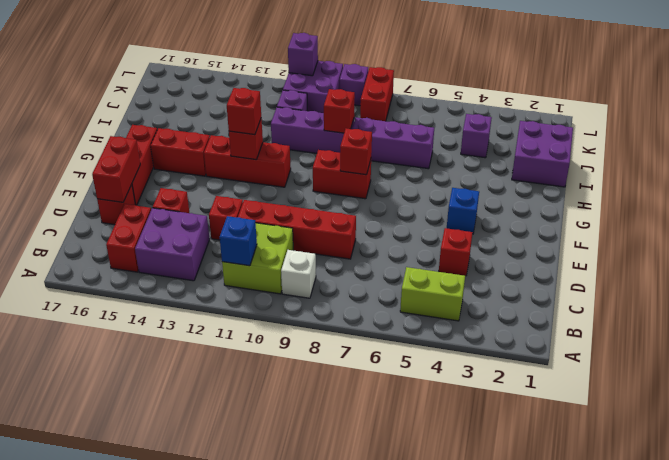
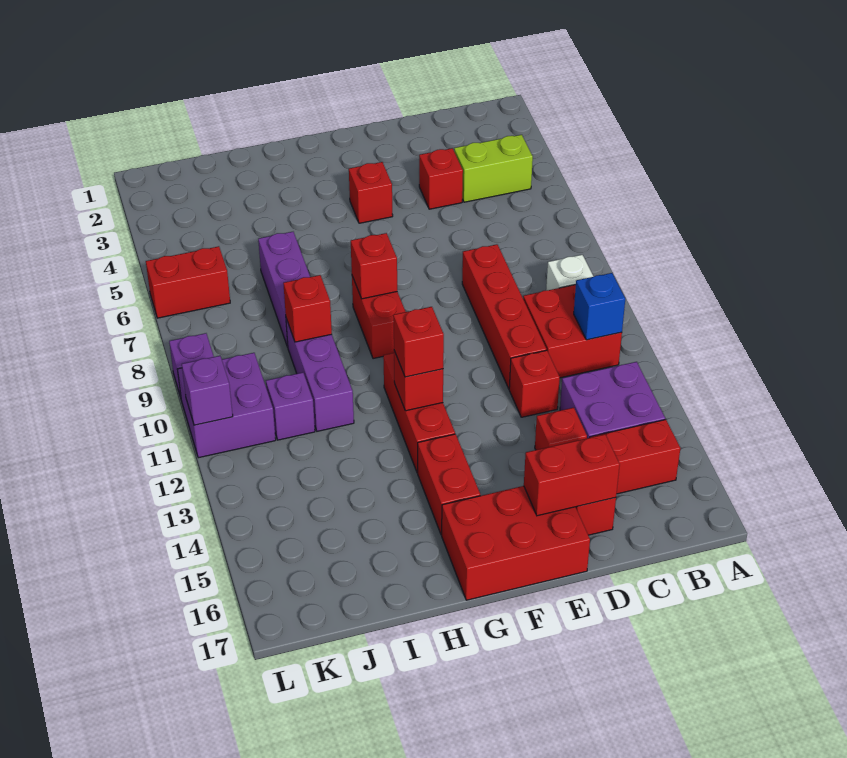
lime brick B4:B5 level 1 -> lime brick B4:C4 level 1
lime brick B10:C11 level 1 -> red brick B10:C11 level 1
red brick E16:G16 level 1 -> red brick E16:G17 level 1
blue brick F4 level 1 -> red brick F4 level 1
purple brick I1:J2 level 1 -> none
purple brick J4 level 1 -> none
red brick K8:L8 level 1 -> red brick K6:L6 level 1

